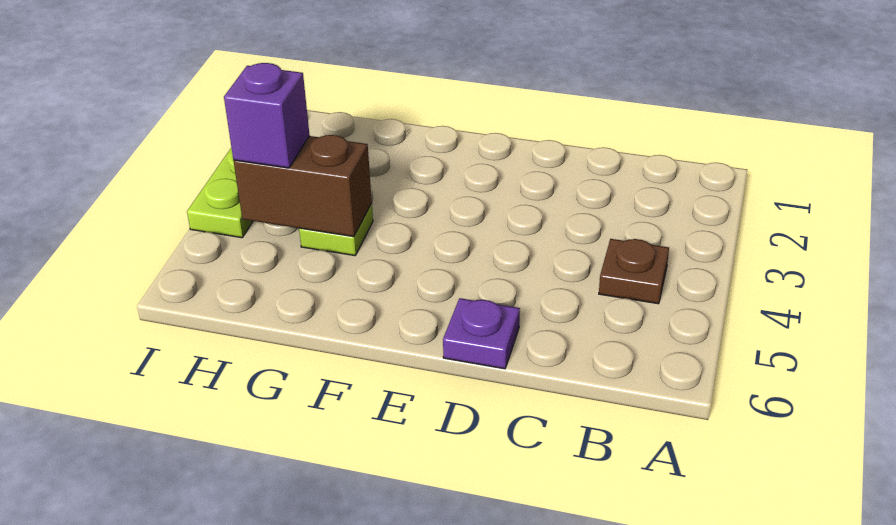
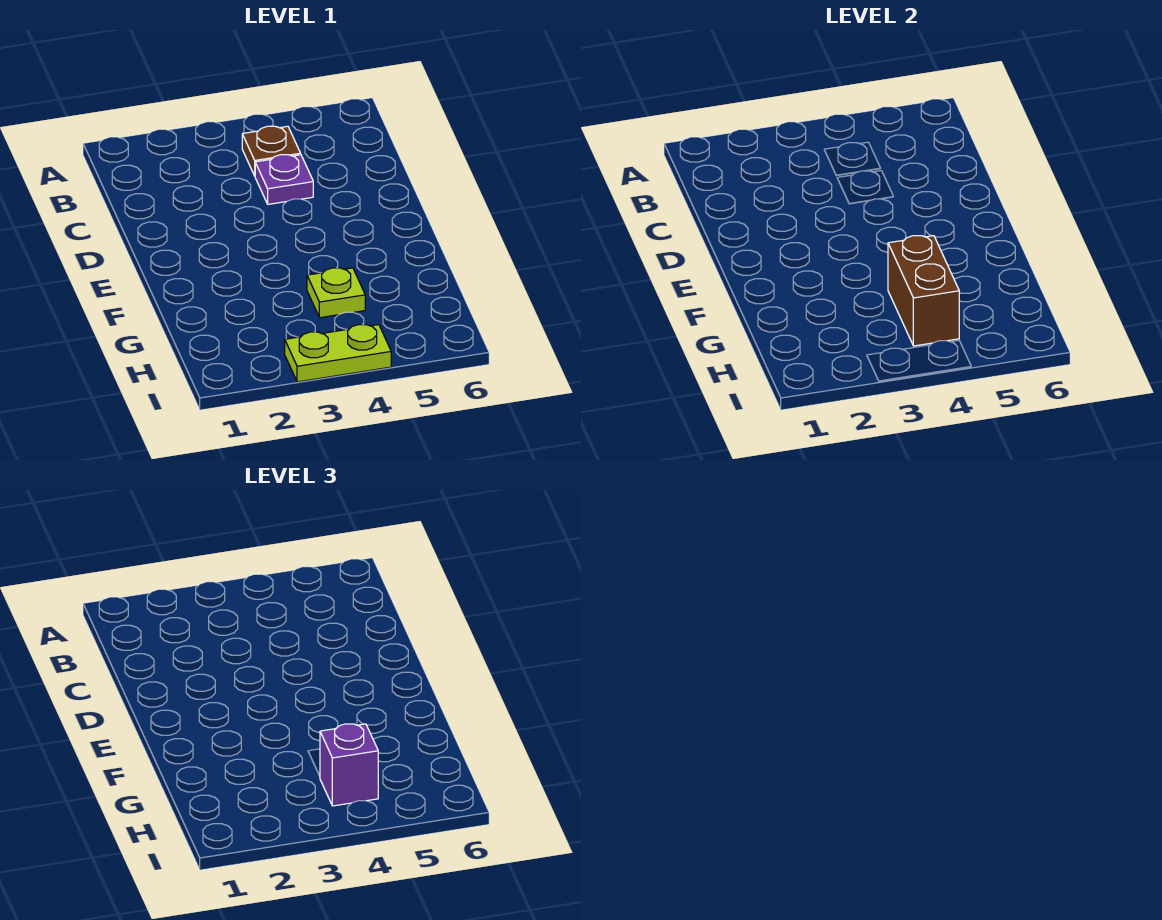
purple plate D6 level 1 -> purple plate C4 level 1

